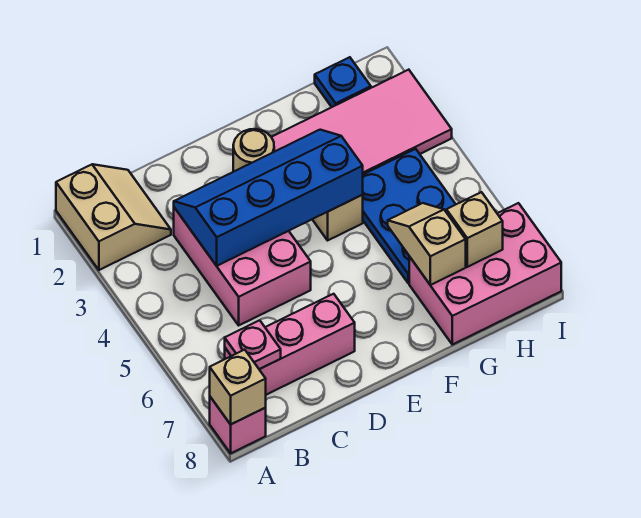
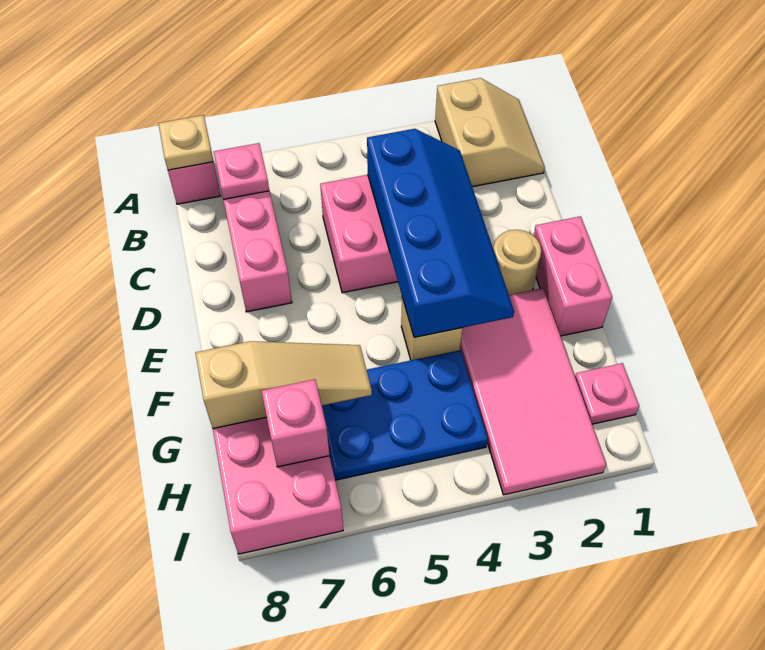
tan slope A1:B2 level 1 top A -> tan slope A1:B2 level 1 top 2
tan brick A8 level 2 -> tan plate A8 level 2
none -> pink brick E1:F1 level 1
tan slope G6:G7 level 2 top 7 -> tan slope G6:G8 level 2 top 8
blue plate H1 level 1 -> pink plate H1 level 1
tan brick H7 level 2 -> pink brick H7 level 2

